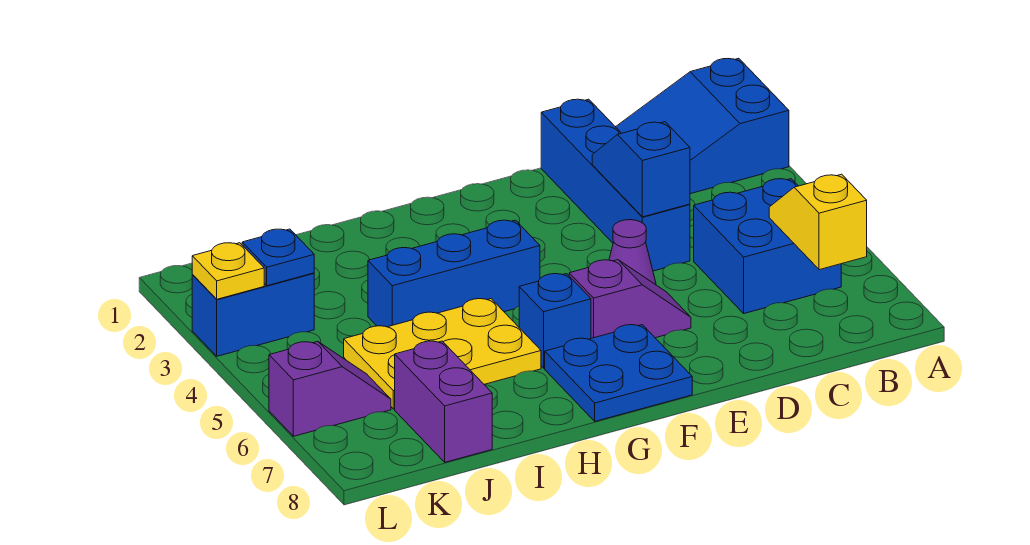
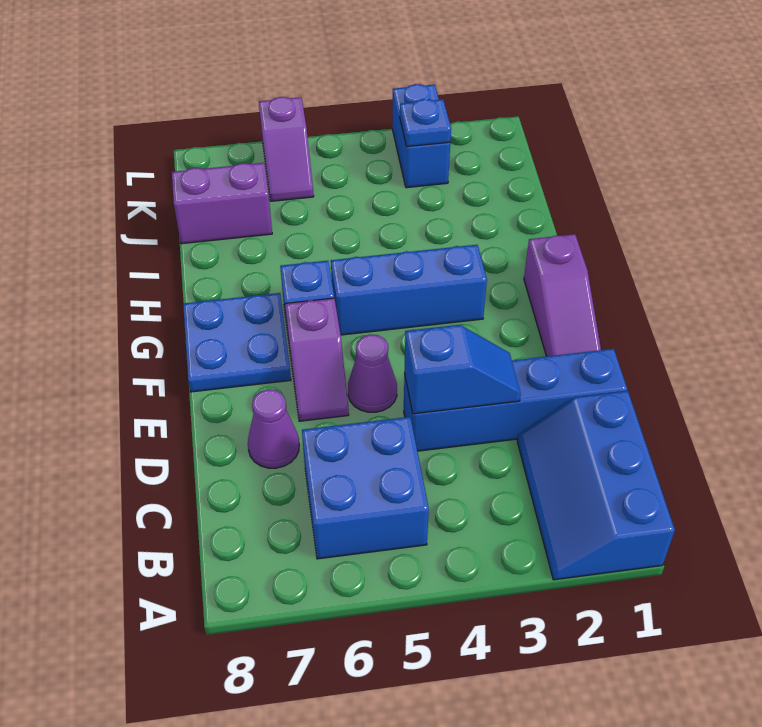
blue slope A1:C2 level 1 top A -> blue slope A1:C2 level 1 top 1
yellow slope B6:B7 level 2 top 7 -> none
none -> purple cone D7 level 1
none -> purple slope E1:G1 level 1 top G
blue brick G4:I4 level 1 -> blue brick G3:G5 level 1
yellow plate H5:J6 level 1 -> none
yellow plate L3 level 2 -> none

